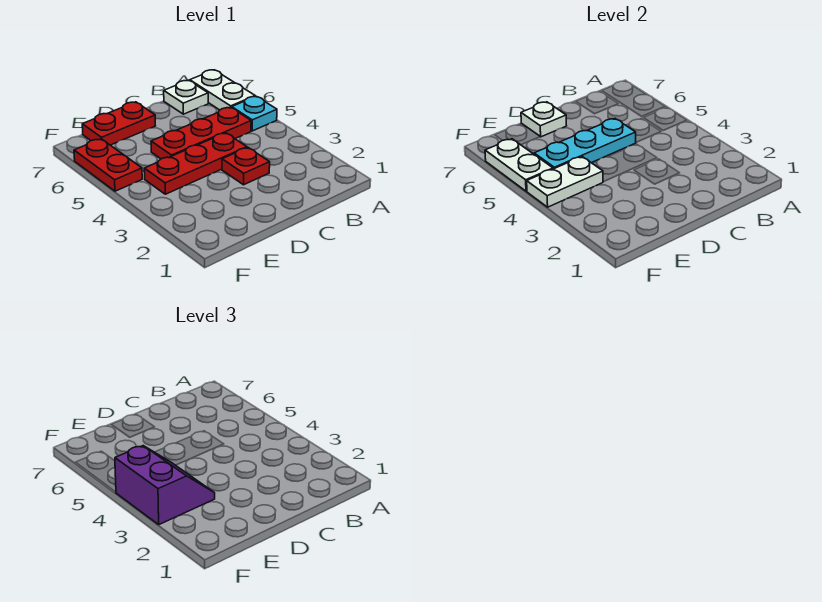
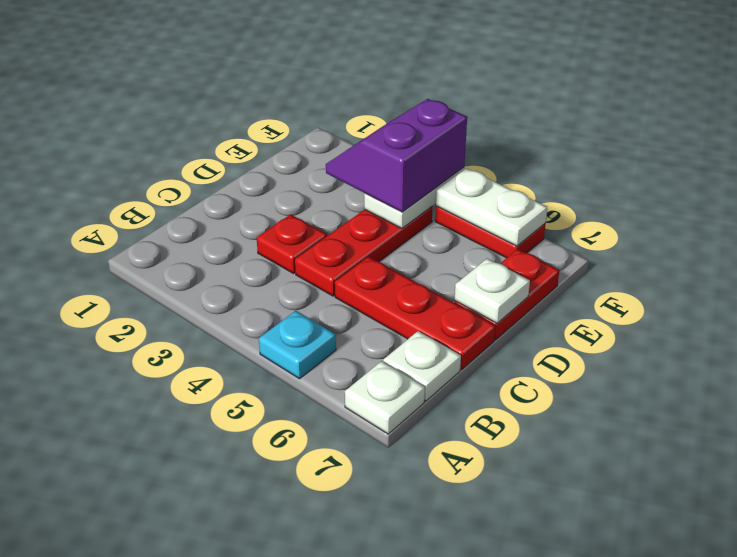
white plate A6:A7 level 1 -> white plate A7 level 1
red plate B5:D5 level 1 -> red plate C5:C7 level 1
cyan plate C5:E5 level 2 -> none
purple slope E3:F4 level 3 top F -> purple slope E3:F4 level 3 top 4

